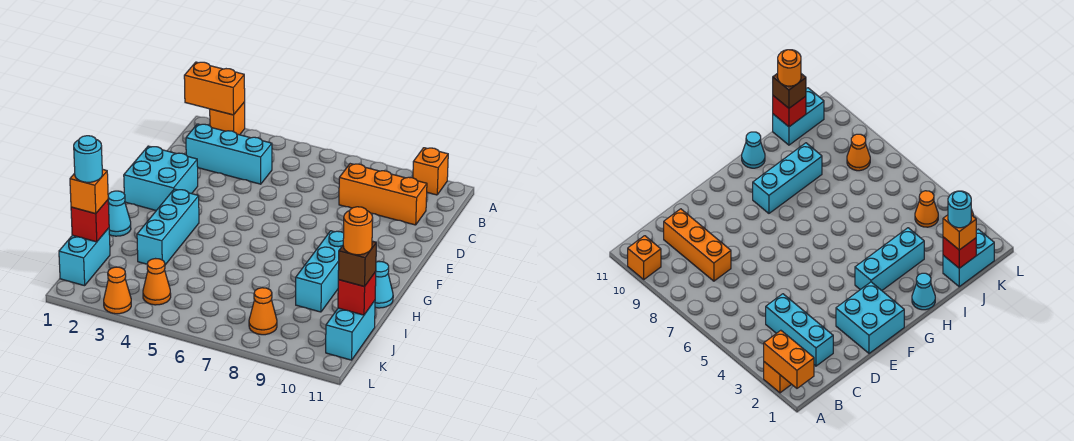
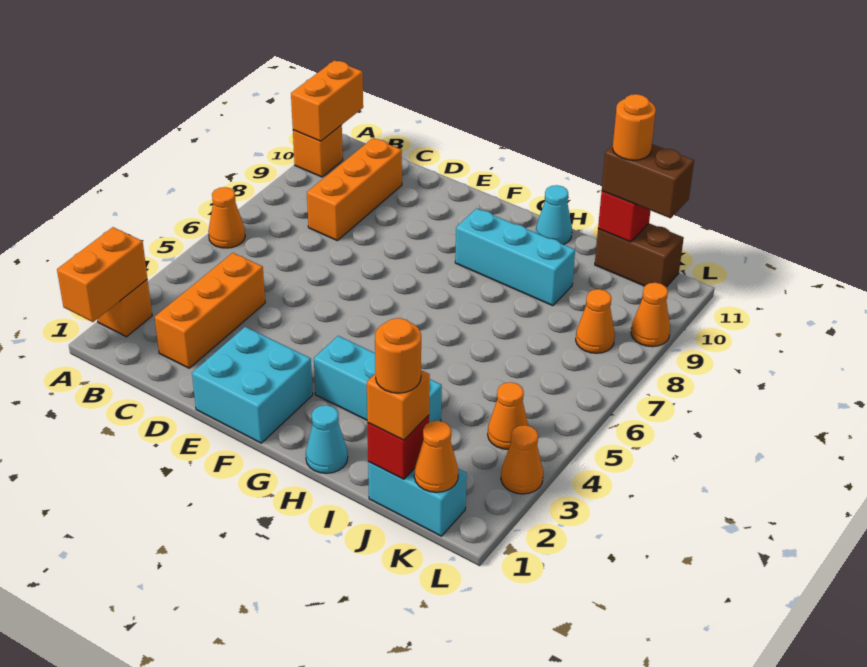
none -> orange cone A6 level 1
none -> orange brick A10:A11 level 2
cyan brick C2:C4 level 1 -> orange brick C2:C4 level 1
cyan round brick J1 level 4 -> orange round brick J1 level 4
cyan brick J11:K11 level 1 -> brown brick J11:K11 level 1
brown brick J11 level 3 -> brown brick J11:K11 level 3
none -> orange cone K1 level 2
none -> orange cone L9 level 1

